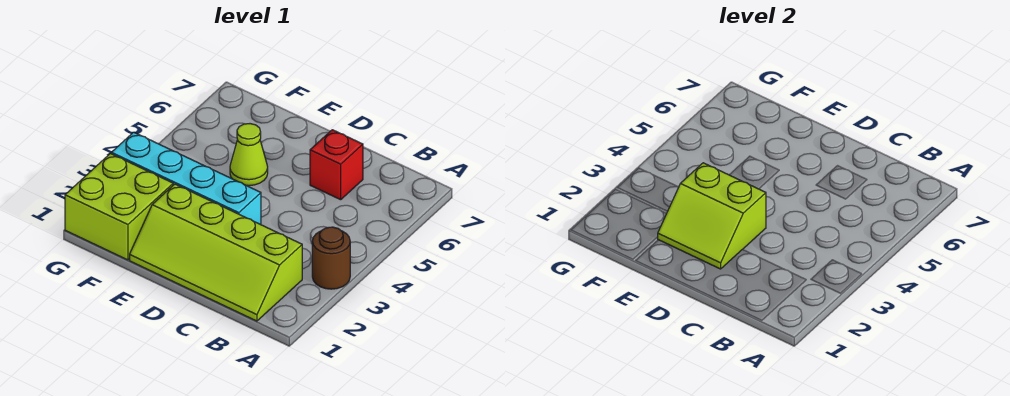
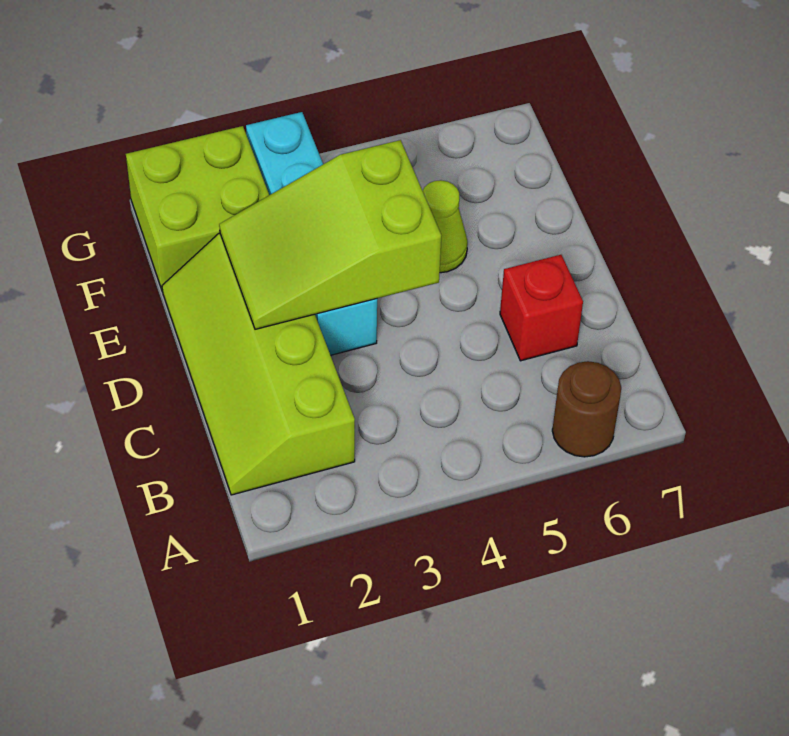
brown round brick A3 level 1 -> brown round brick A6 level 1
lime slope D2:E3 level 2 top 3 -> lime slope D2:E4 level 2 top 4

